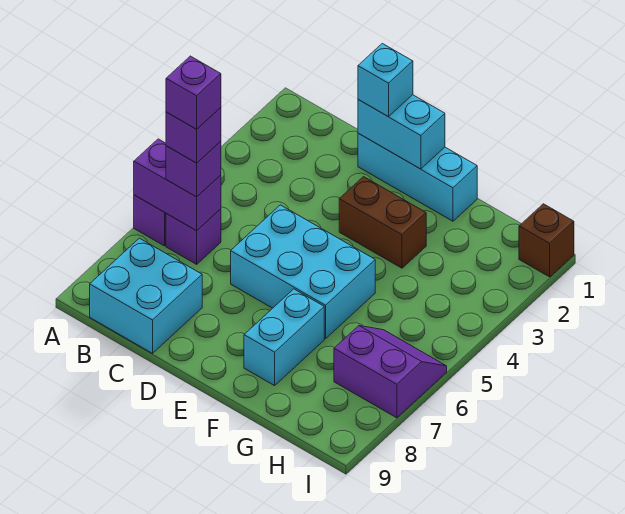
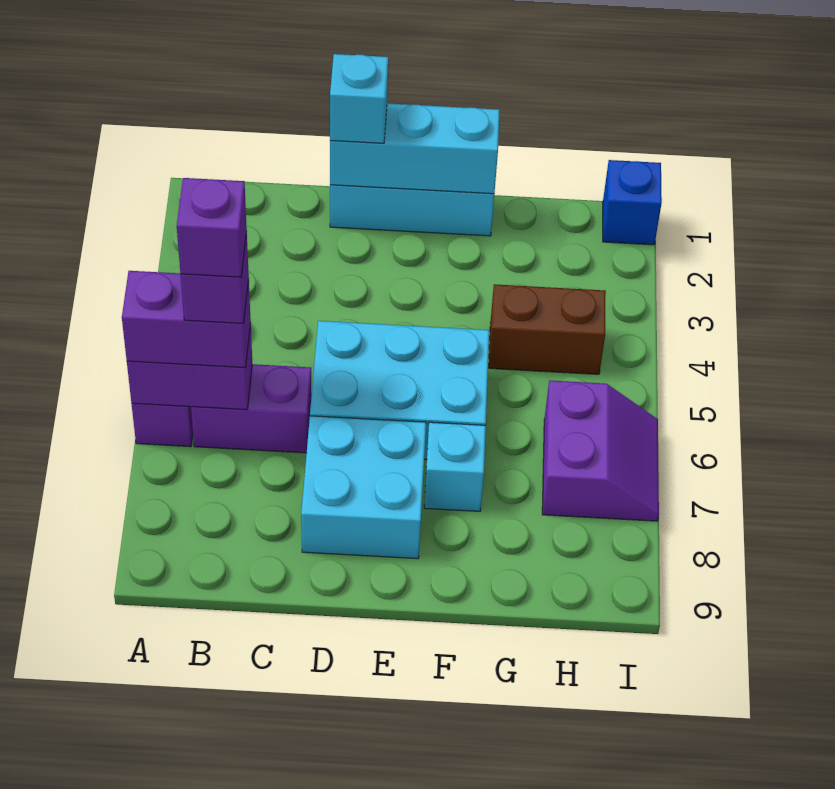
purple brick B6 level 1 -> purple brick B6:C6 level 1
purple brick B6 level 3 -> purple brick A6:B6 level 3
cyan brick B8:C9 level 1 -> cyan brick D7:E8 level 1
cyan brick D1:E1 level 2 -> cyan brick D1:F1 level 2
brown brick E3:F3 level 1 -> brown brick G4:H4 level 1
cyan brick F7:F8 level 1 -> cyan brick F7 level 1
purple slope H6:I7 level 1 top 7 -> purple slope H6:I7 level 1 top H
brown brick I1 level 1 -> blue brick I1 level 1

